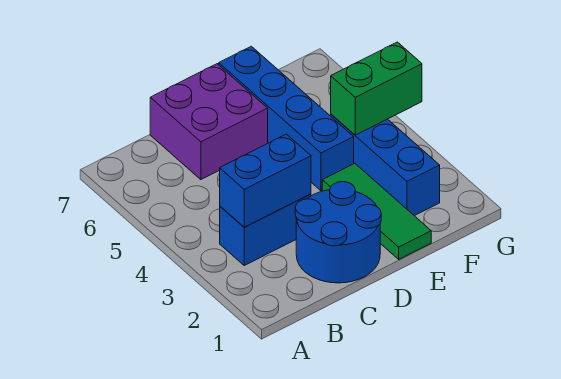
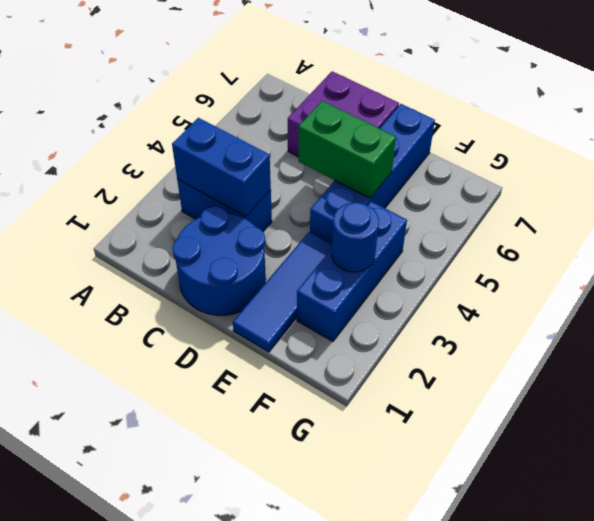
green tile E1:E3 level 1 -> blue tile E1:E3 level 1
none -> blue round brick F3 level 2
green brick F4:G4 level 2 -> green brick D5:E5 level 2

